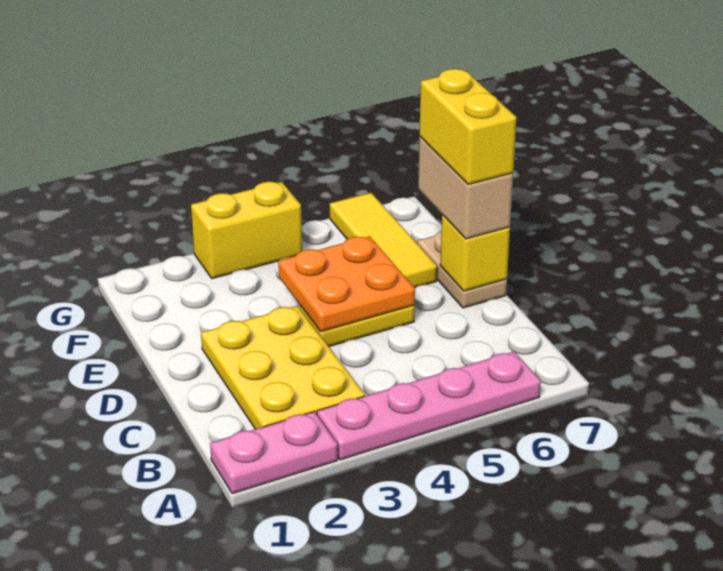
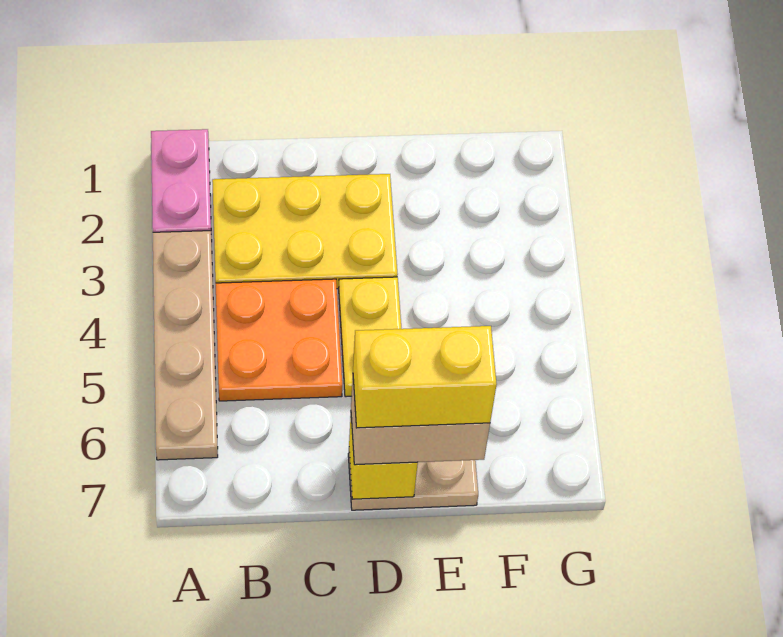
pink plate A3:A6 level 1 -> tan plate A3:A6 level 1
orange plate D4:E5 level 2 -> orange plate B4:C5 level 1
yellow tile E6:G6 level 1 -> none
yellow brick G3:G4 level 1 -> none

